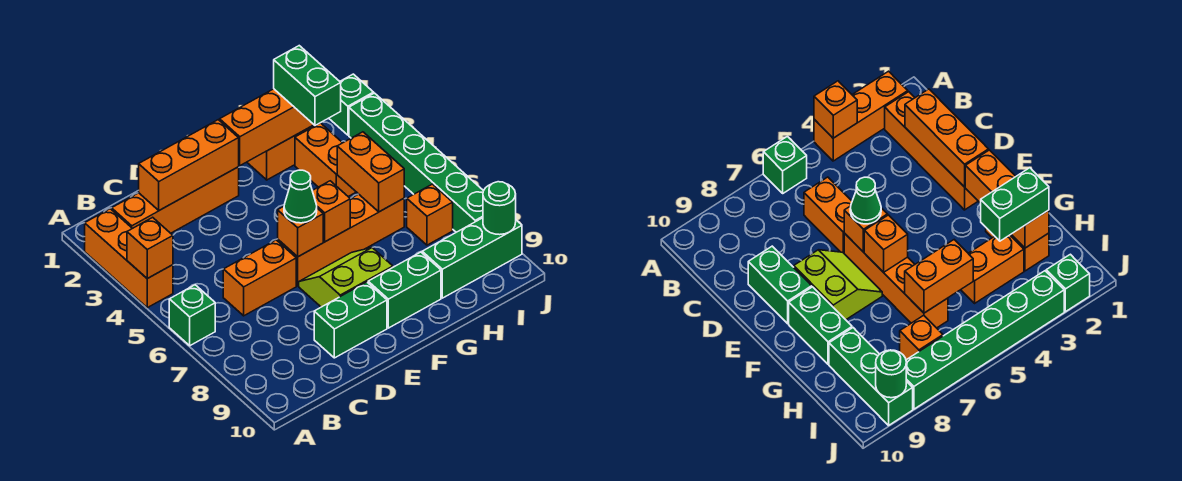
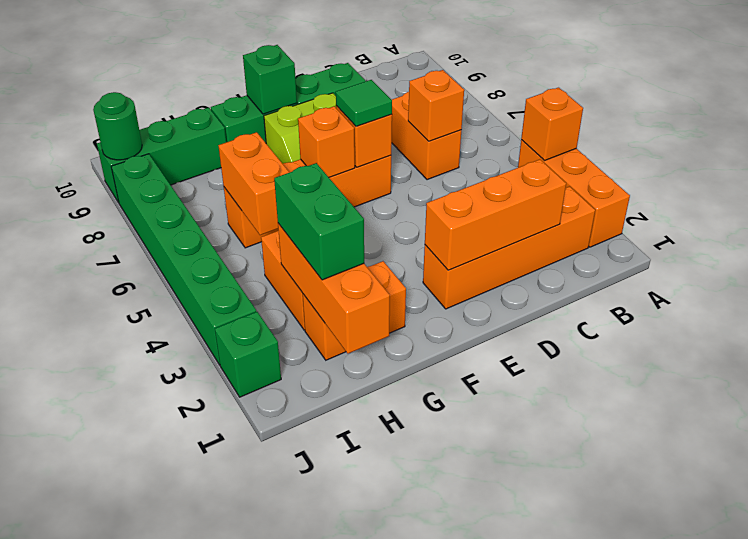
green brick A6 level 1 -> green brick F9 level 2
orange brick C6:D6 level 1 -> orange brick C6:C7 level 1
green cone E6 level 3 -> green tile E6 level 3
orange brick F2:H2 level 2 -> orange brick H1:H3 level 2
orange brick I7 level 1 -> orange brick C6 level 2

